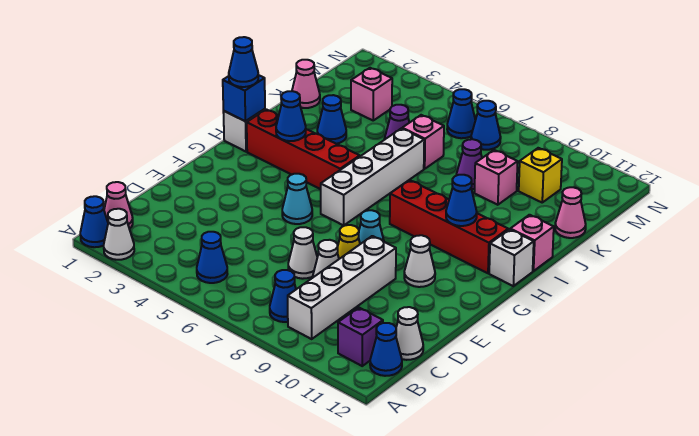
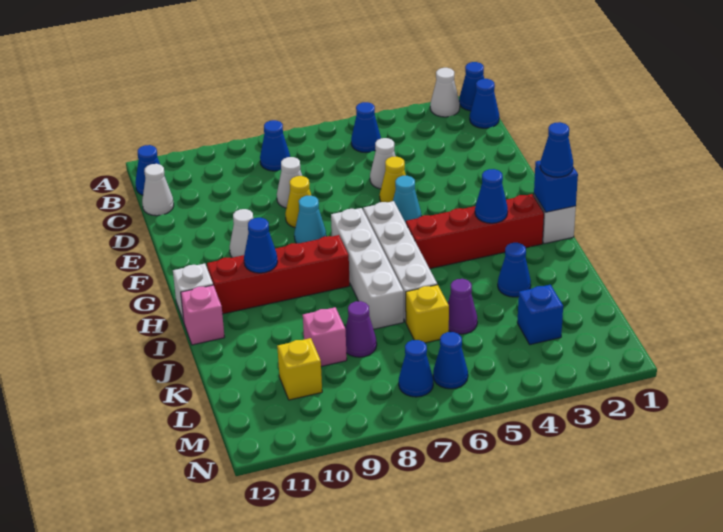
pink cone B1 level 1 -> blue cone B1 level 1
white brick B9:E9 level 1 -> white brick G7:J7 level 1
purple brick B11 level 1 -> none
white cone D7 level 1 -> white cone D5 level 1
none -> yellow cone E5 level 1
pink cone K1 level 1 -> none
pink brick K6 level 1 -> yellow brick K6 level 1
pink cone K12 level 1 -> none
pink brick L3 level 1 -> blue brick L3 level 1

